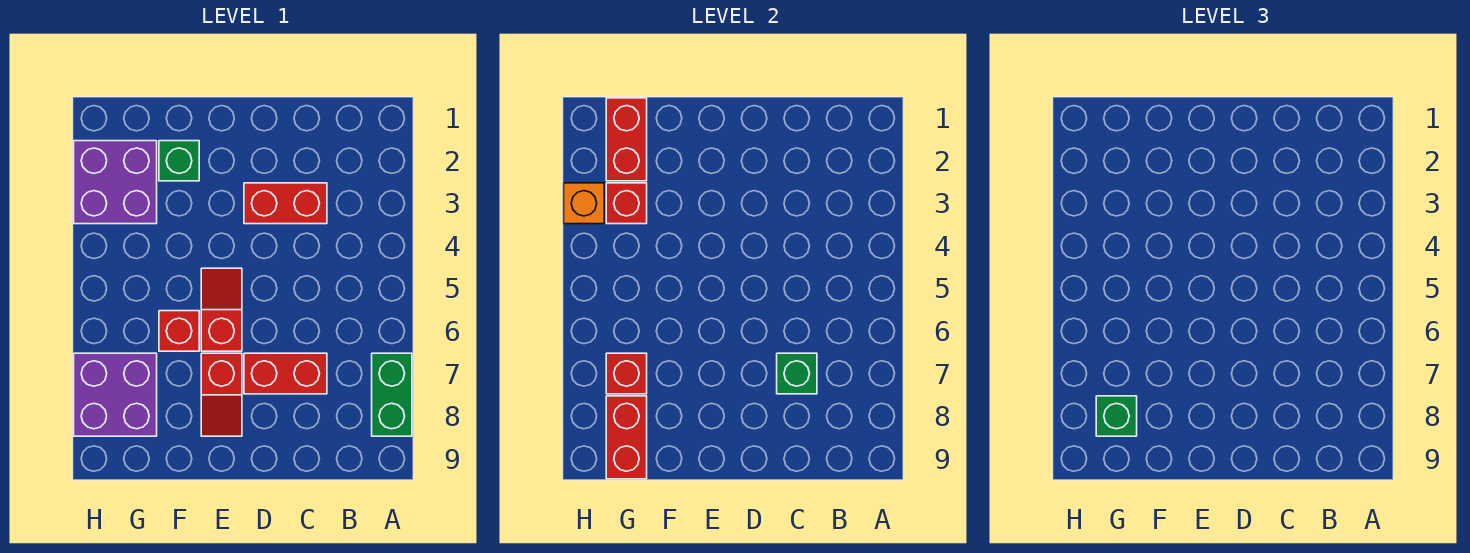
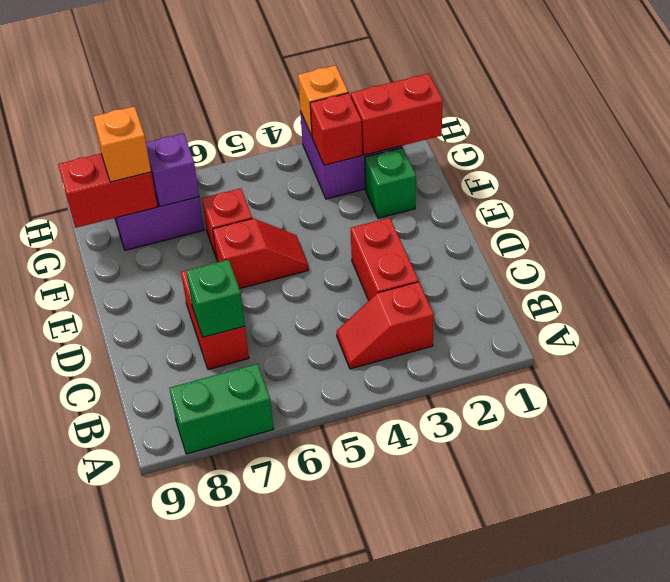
red slope E7:E8 level 1 top 7 -> red slope B3:B4 level 1 top 3
red brick G7 level 2 -> purple brick G7 level 2
green brick G8 level 3 -> orange brick G8 level 3

